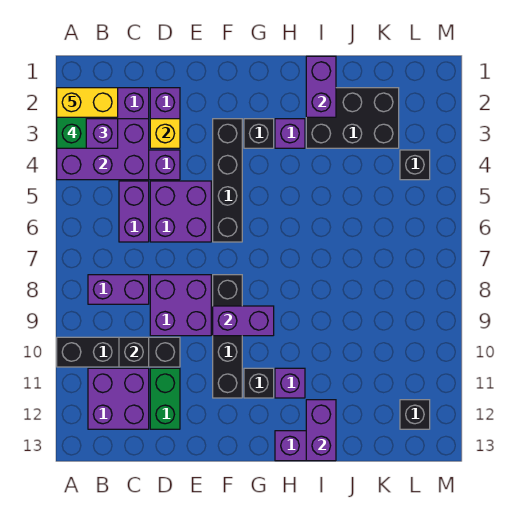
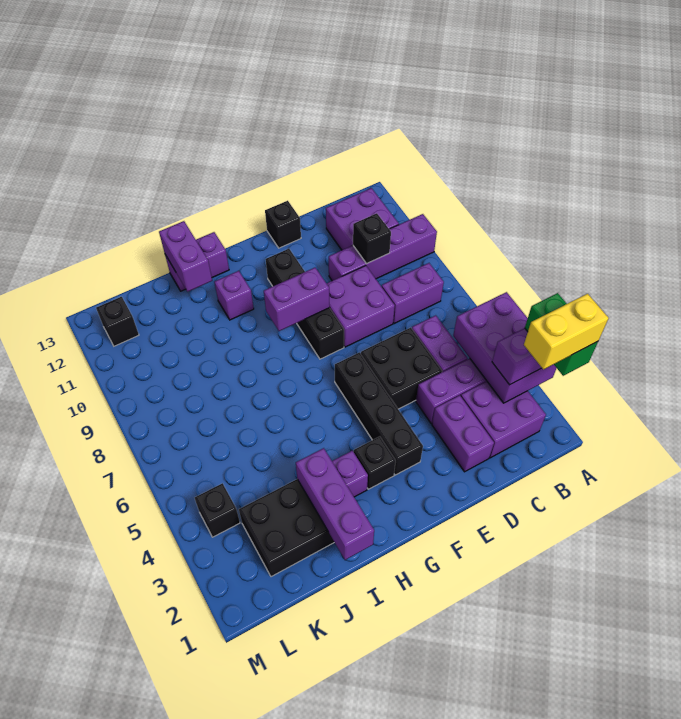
purple brick A3:C4 level 2 -> purple brick A3:B5 level 2
black brick A10:D10 level 1 -> purple brick A10:D10 level 1
yellow brick D3 level 2 -> none
purple brick D5:E6 level 1 -> black brick D5:E6 level 1
green brick D11:D12 level 1 -> none
black brick G11 level 1 -> black brick E13 level 1
purple brick I1:I2 level 2 -> purple brick I1:I3 level 2

